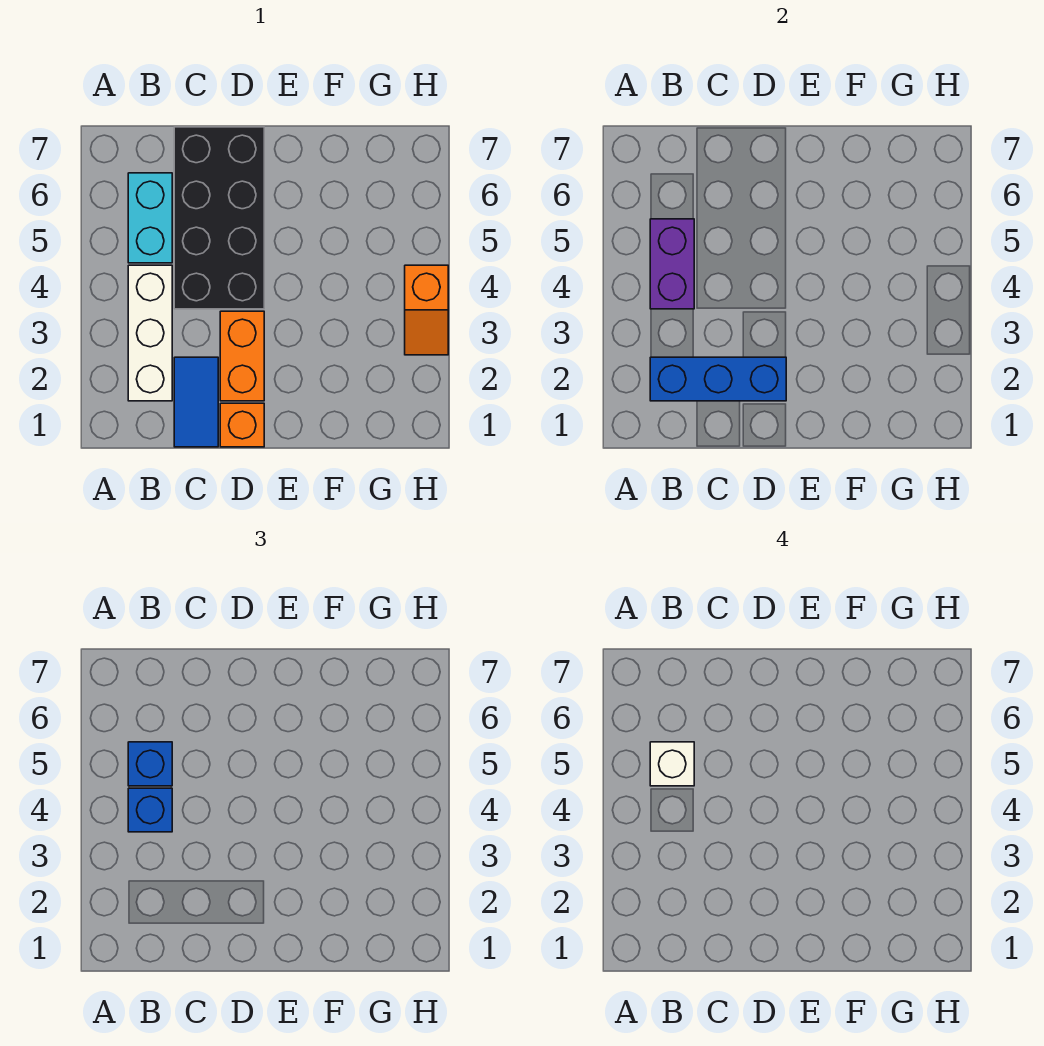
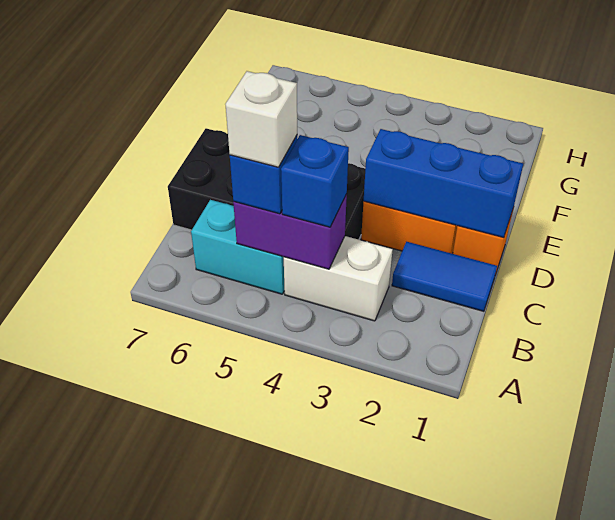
white brick B2:B4 level 1 -> white brick B3:B4 level 1
blue brick B2:D2 level 2 -> blue brick D1:D3 level 2
orange slope H3:H4 level 1 top 4 -> none

